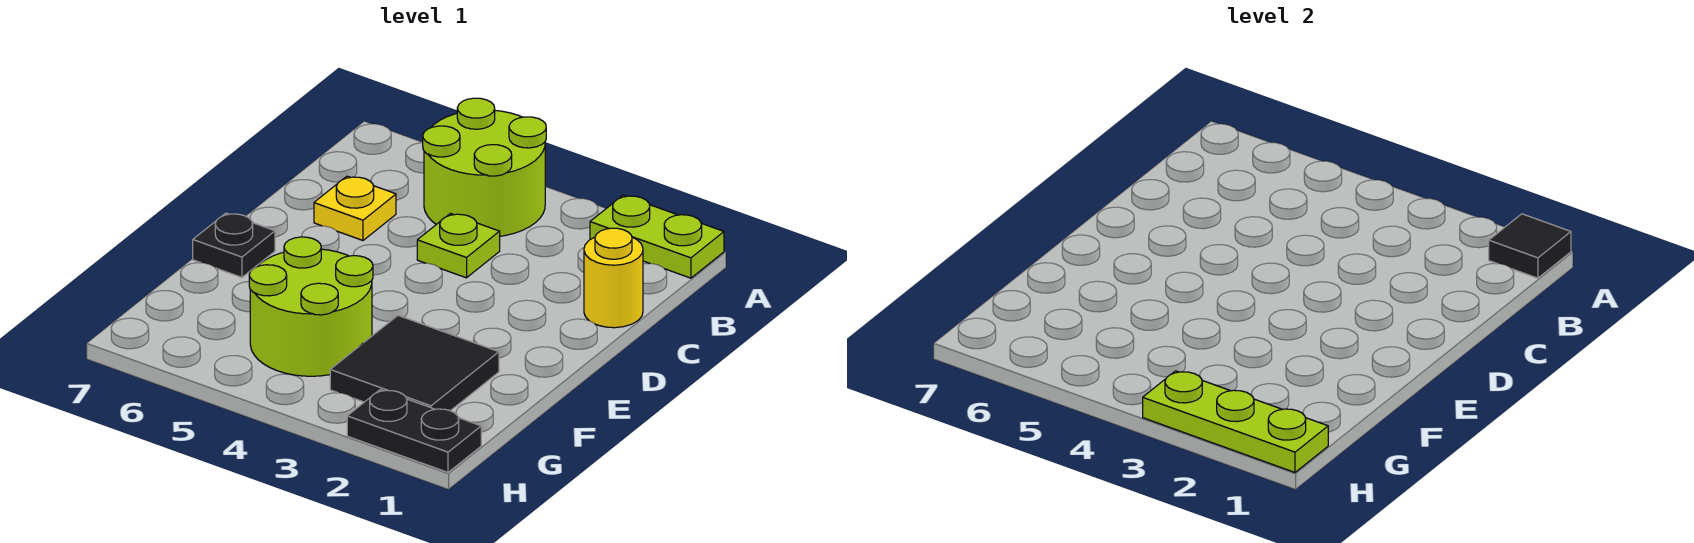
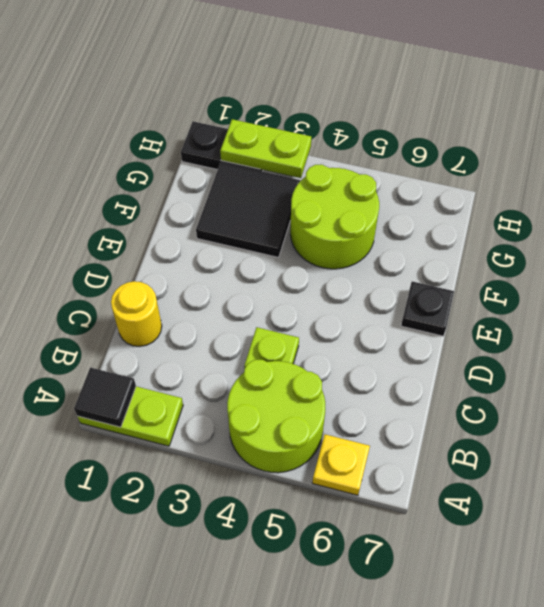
yellow plate C6 level 1 -> yellow plate A6 level 1
lime plate H1:H3 level 2 -> lime plate H2:H3 level 2

